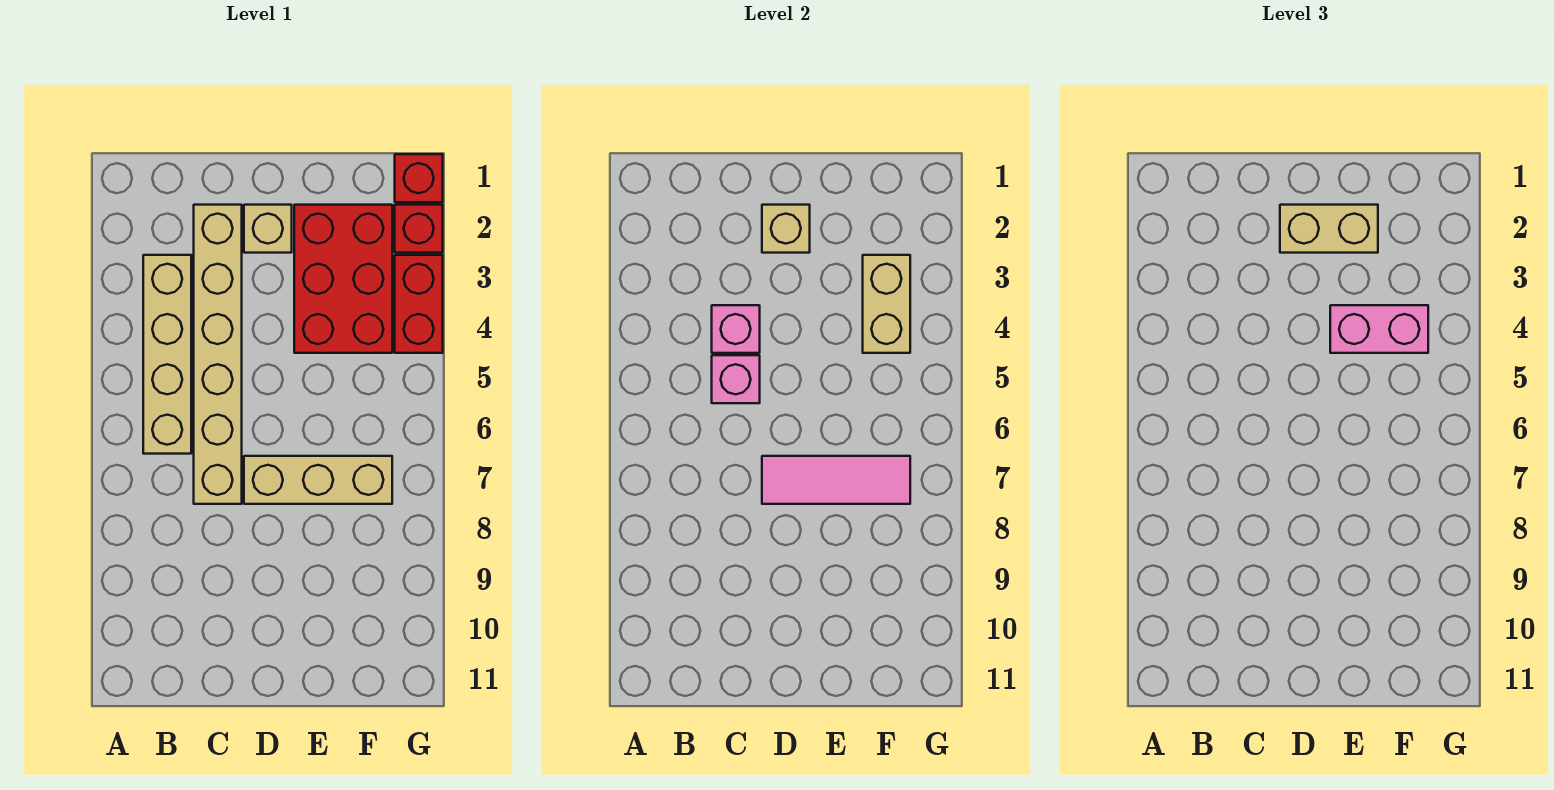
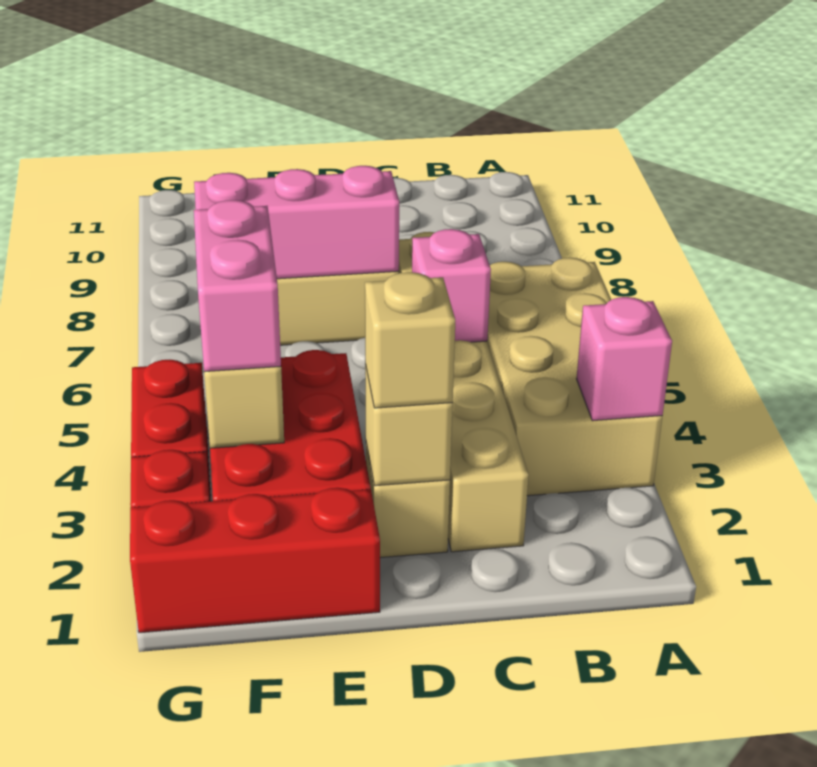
tan brick B3:B6 level 1 -> tan brick A3:B6 level 1
pink brick C4 level 2 -> pink brick A3 level 2
tan brick D2:E2 level 3 -> tan brick D2 level 3
pink tile D7:F7 level 2 -> pink brick D7:F7 level 2
pink brick E4:F4 level 3 -> pink brick F3:F4 level 3
red brick G1 level 1 -> red brick E1:G1 level 1

